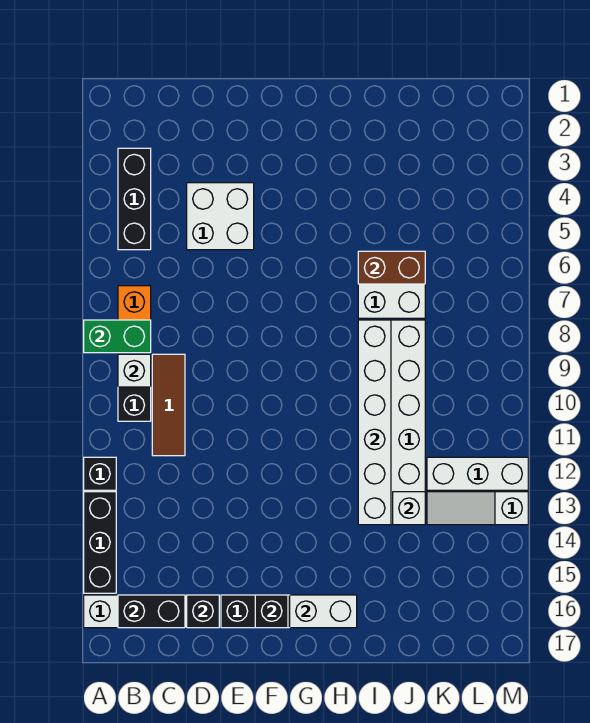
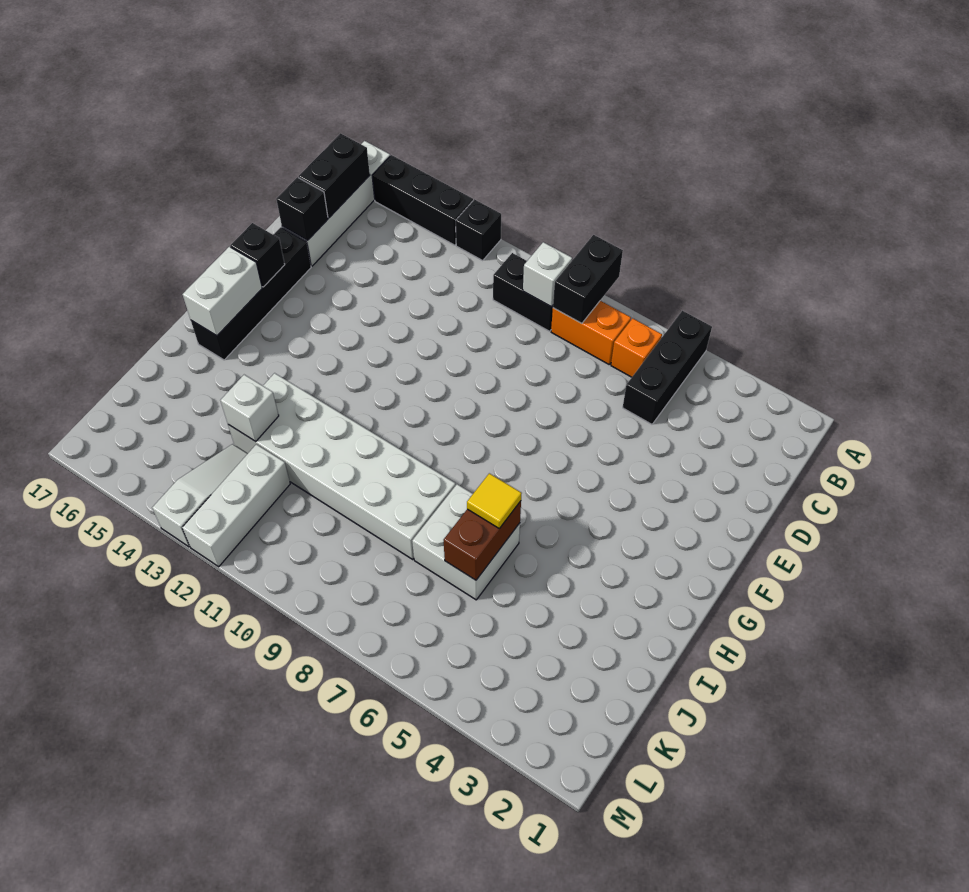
green brick A8:B8 level 2 -> black brick A8:B8 level 2
black brick B3:B5 level 1 -> black brick A5:C5 level 1
none -> orange brick B6 level 1
brown tile C9:C11 level 1 -> none
white brick D4:E5 level 1 -> none
none -> yellow tile I6 level 3
white brick I8:I13 level 2 -> none

